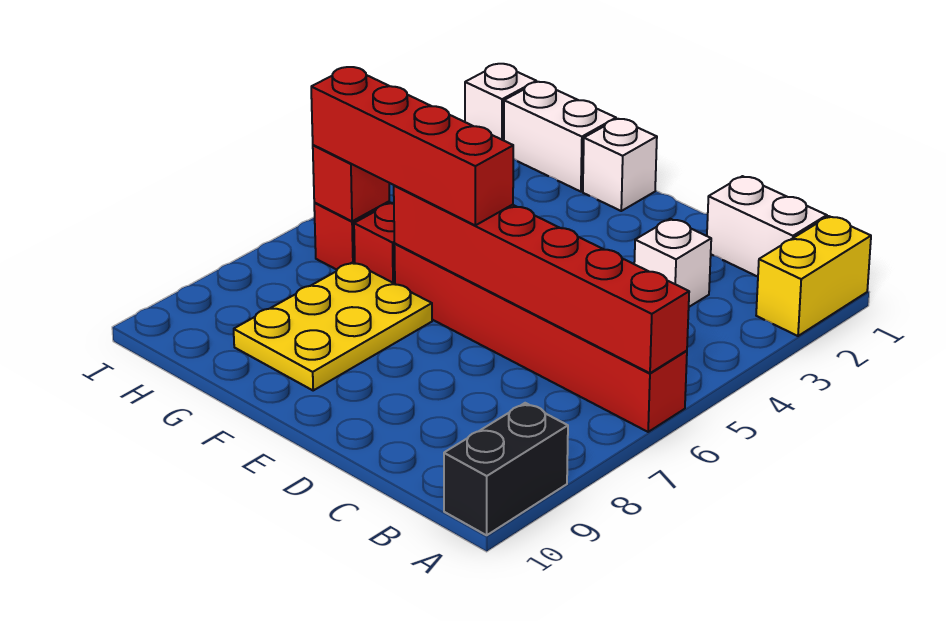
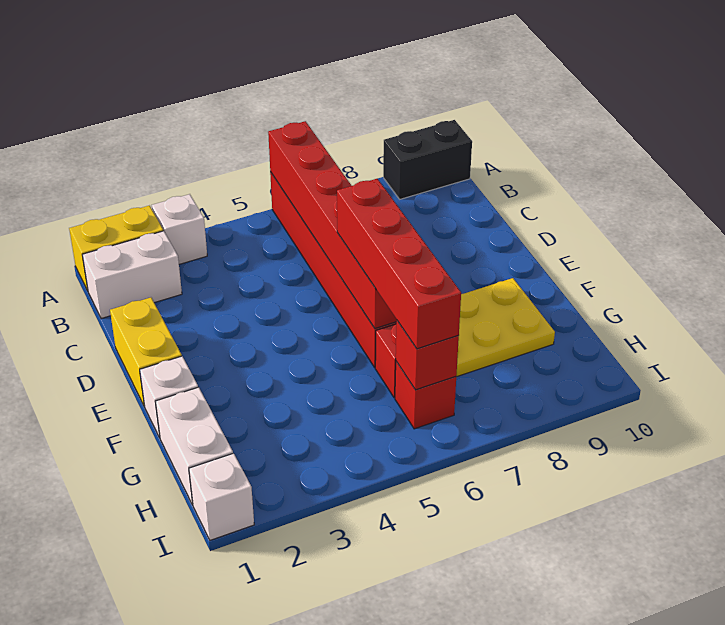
white brick B1:C1 level 1 -> white brick B1:B2 level 1
white brick C3 level 1 -> white brick A3 level 1
none -> yellow brick D1:E1 level 1

